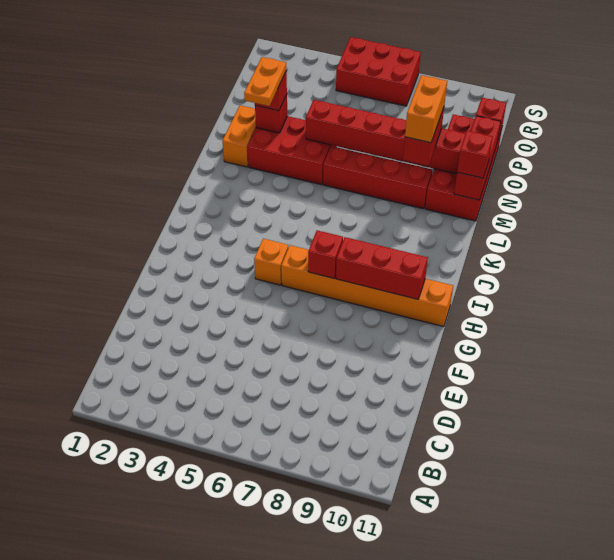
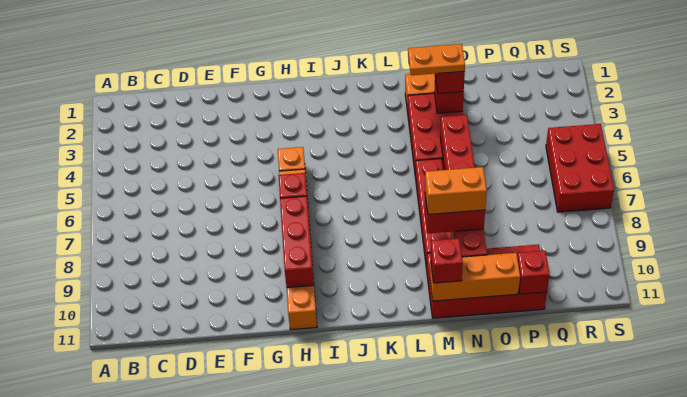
red brick M11:O11 level 2 -> orange brick M11:O11 level 2

